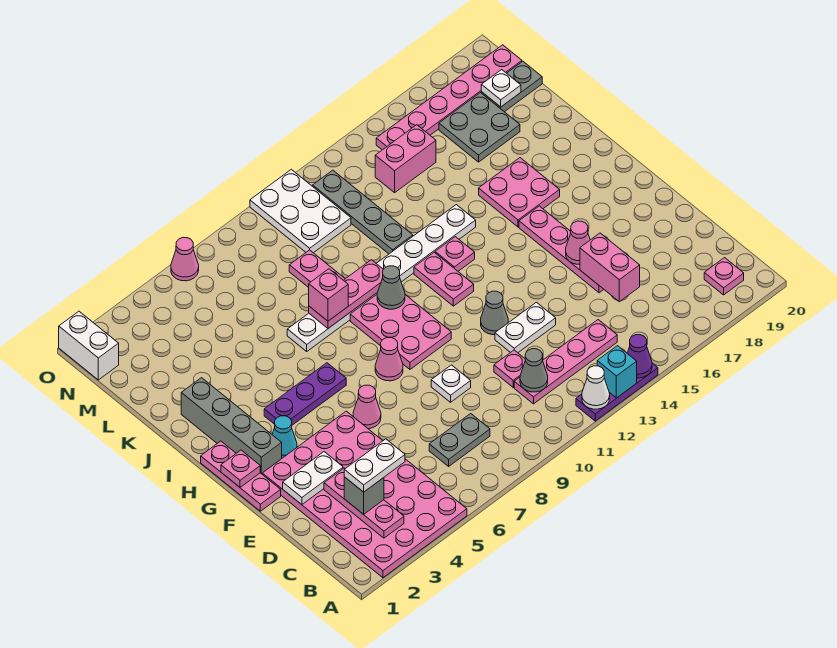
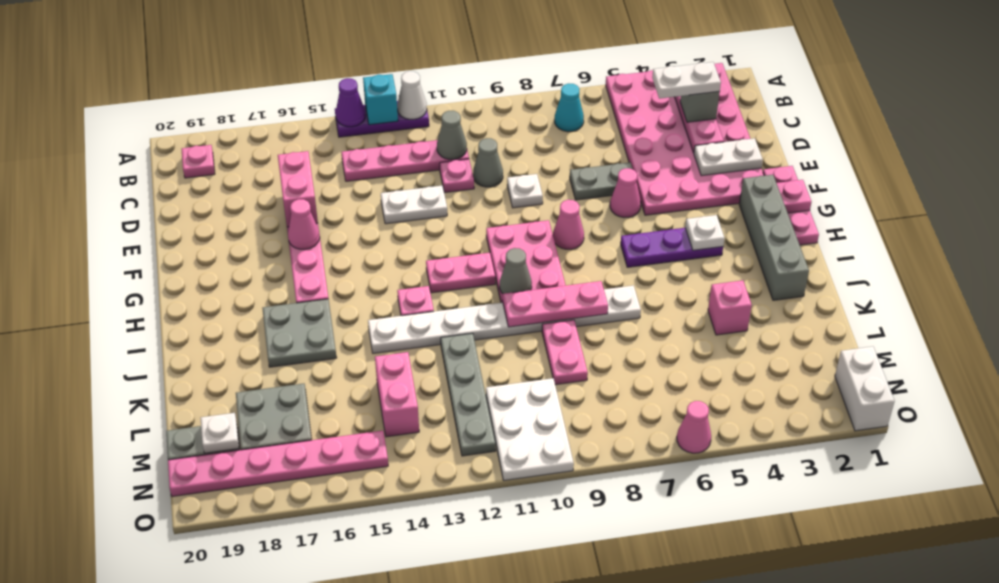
grey plate C7:C8 level 1 -> grey plate E6:E7 level 1
grey cone F12 level 1 -> grey cone D10 level 1
cyan cone G3 level 1 -> cyan cone B7 level 1
none -> white plate H4 level 2
pink plate H12:I12 level 1 -> pink plate H11:H12 level 1
pink plate I16:J17 level 1 -> grey plate I16:J17 level 1
pink brick J8 level 3 -> pink brick K4 level 1
pink brick M14:M15 level 1 -> pink brick L14:M14 level 1

